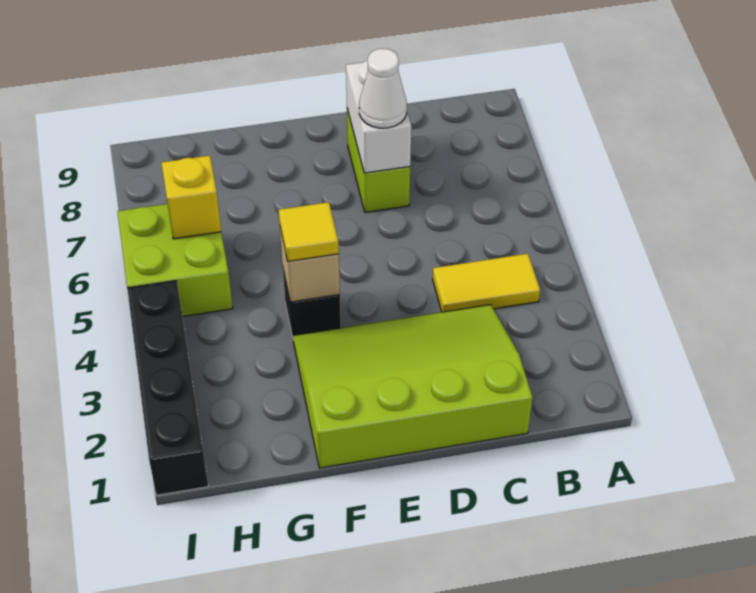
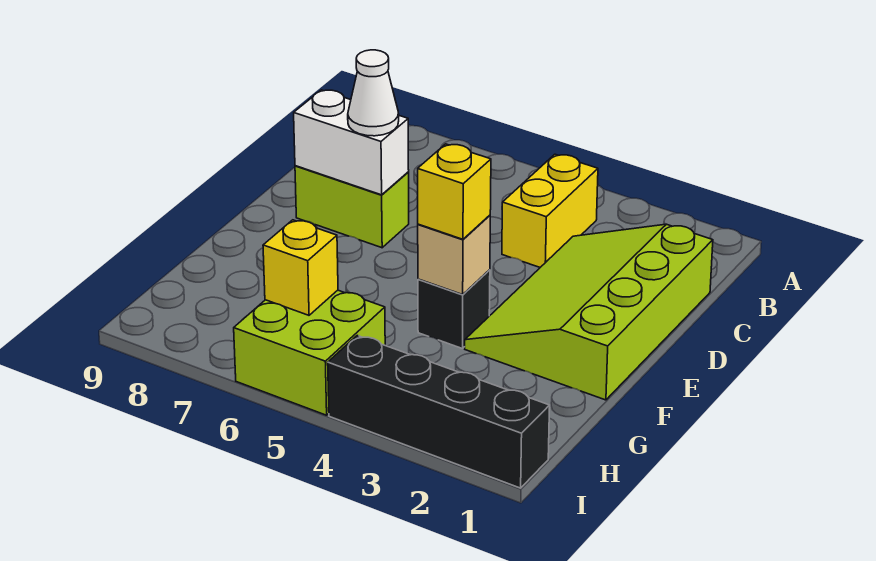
yellow tile B4:C4 level 1 -> yellow brick B4:C4 level 1
yellow tile F4 level 3 -> yellow brick F4 level 3

